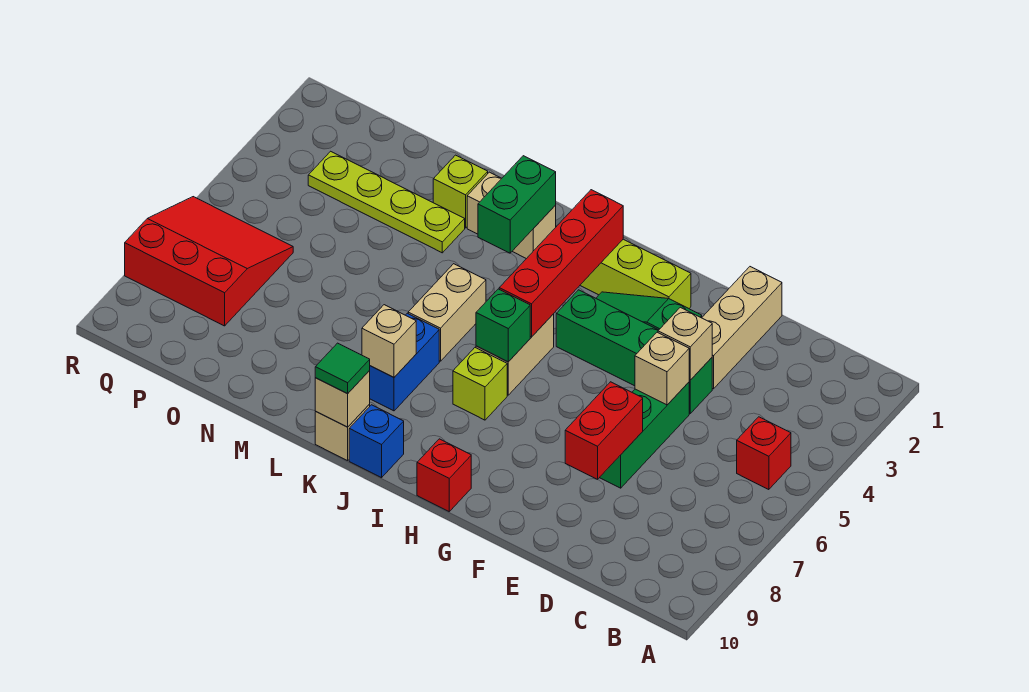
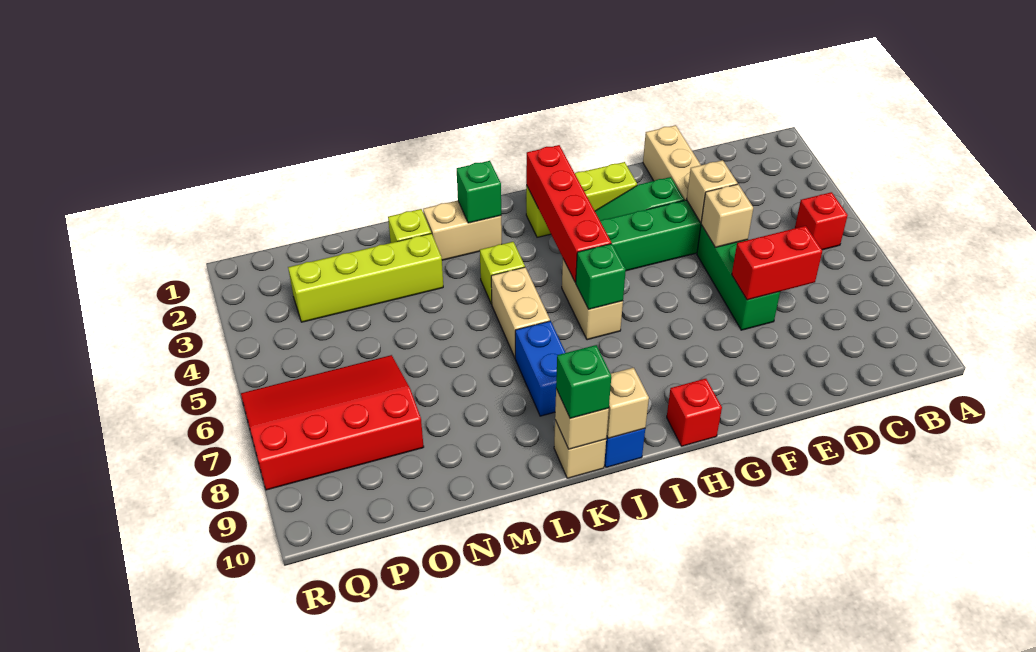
red brick E7:E8 level 2 -> red brick D7:E7 level 2
lime brick I7 level 1 -> lime brick K4 level 1
green brick K2:K3 level 2 -> green brick K2 level 2
tan brick K8 level 2 -> tan brick J10 level 2
green tile K10 level 3 -> green brick K10 level 3
lime plate M3:P3 level 1 -> lime brick M3:P3 level 1
red slope P6:R8 level 1 top 8 -> red slope O6:R8 level 1 top 8

